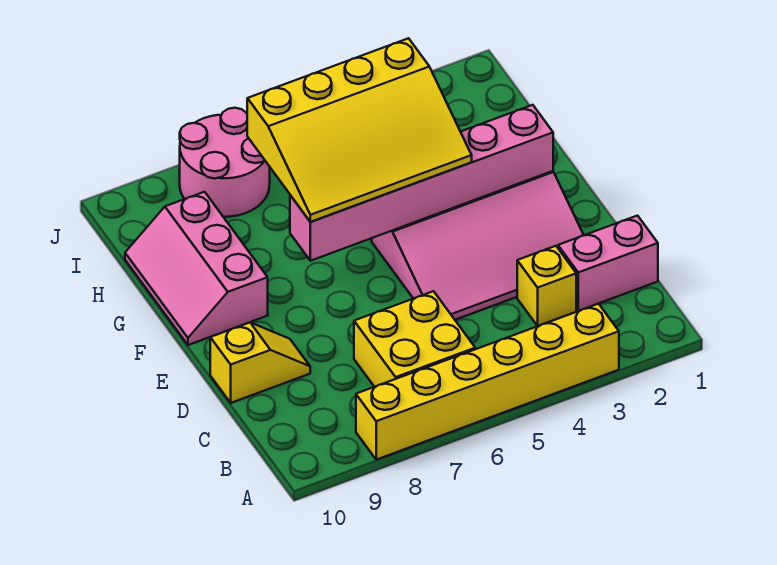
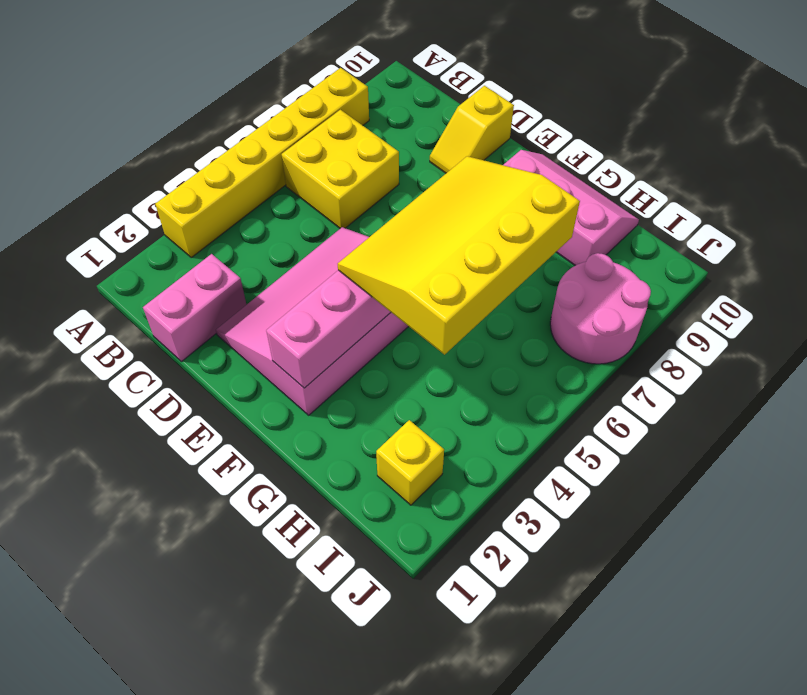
yellow brick C3 level 1 -> yellow brick I2 level 1

